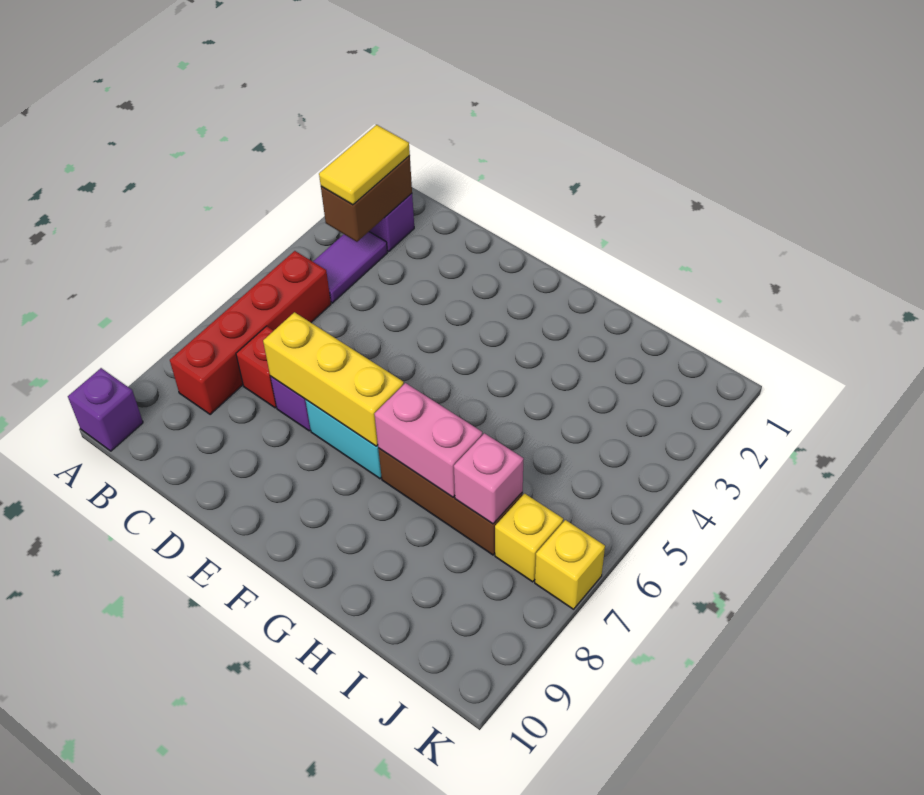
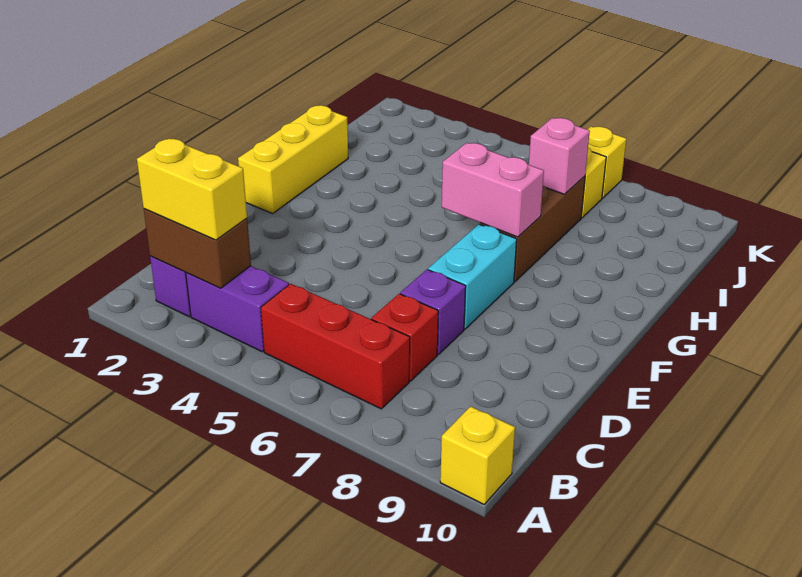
purple brick A10 level 1 -> yellow brick A10 level 1
yellow tile B2:B3 level 3 -> yellow brick B2:B3 level 3
purple tile B3:B4 level 1 -> purple brick B3:B4 level 1
red brick B5:B8 level 1 -> red brick B5:B7 level 1
yellow brick D7:F7 level 2 -> yellow brick F1:H1 level 1
pink brick G7:H7 level 2 -> pink brick G6:G7 level 2

